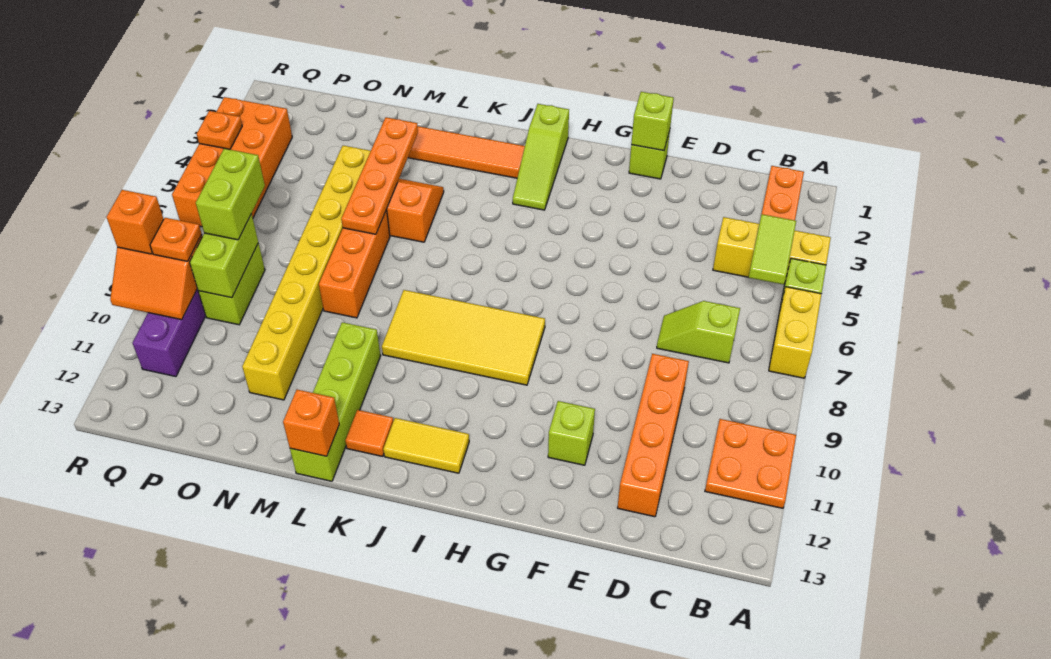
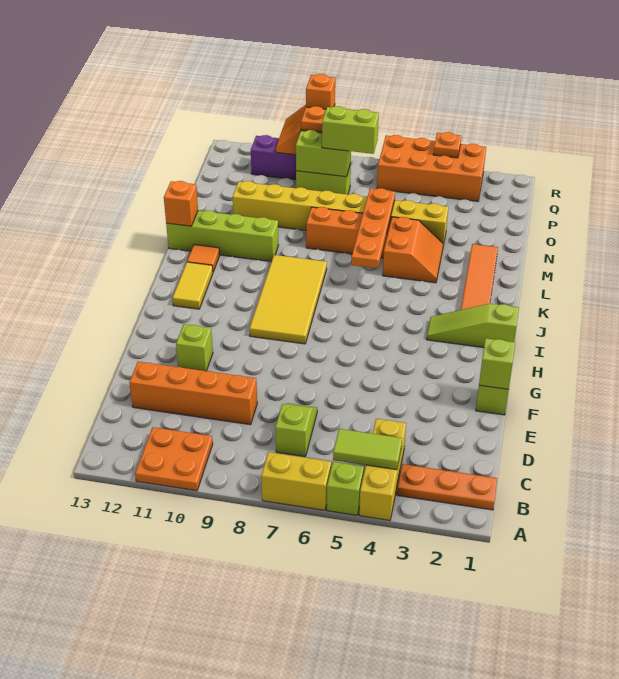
orange plate M3:M6 level 2 -> orange plate K6:N6 level 2

